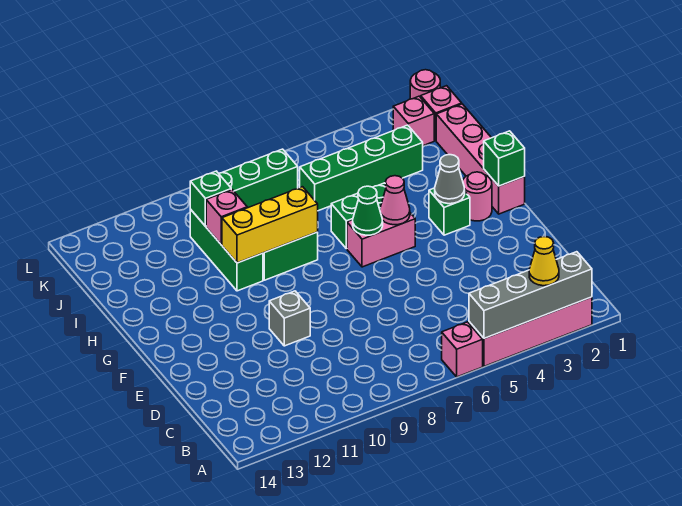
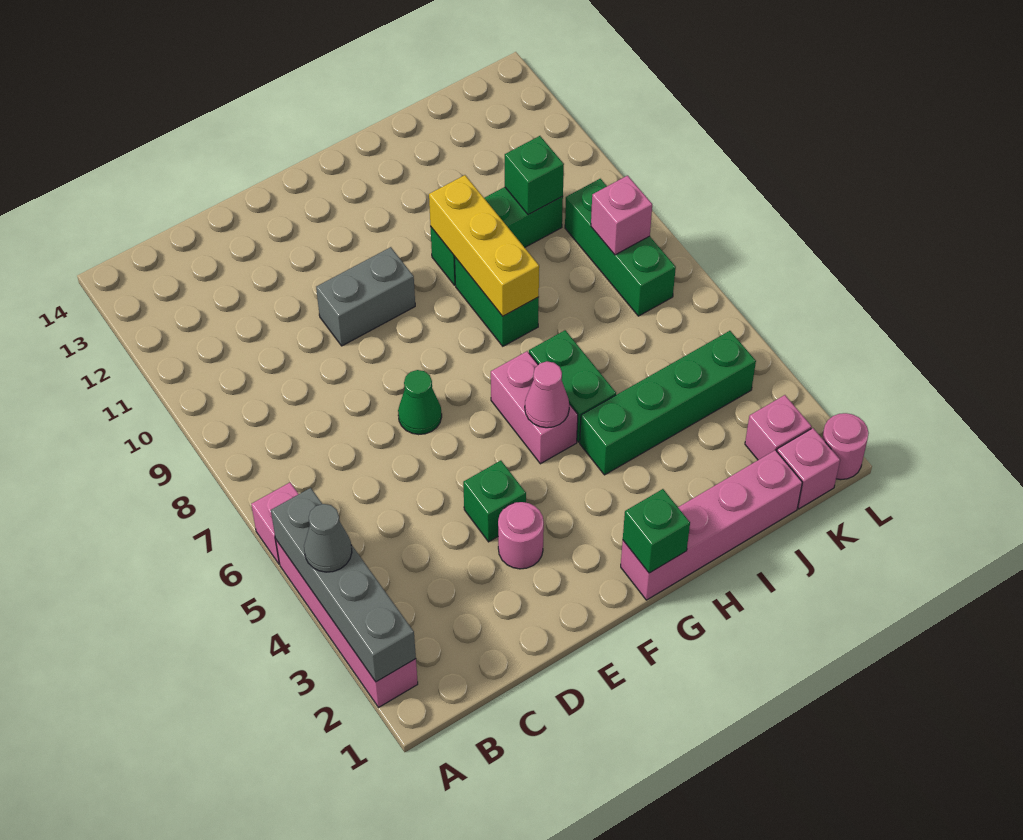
yellow cone A3 level 3 -> none
grey brick E10 level 1 -> grey brick E10:F10 level 1
pink round brick G2 level 1 -> pink round brick E3 level 1
green brick G3 level 1 -> green brick E4 level 1
grey cone G3 level 2 -> grey cone A4 level 3
green cone G6 level 2 -> green cone E7 level 1
pink brick I10 level 2 -> pink brick K8 level 2
green brick J3:J6 level 1 -> green brick H4:K4 level 1

